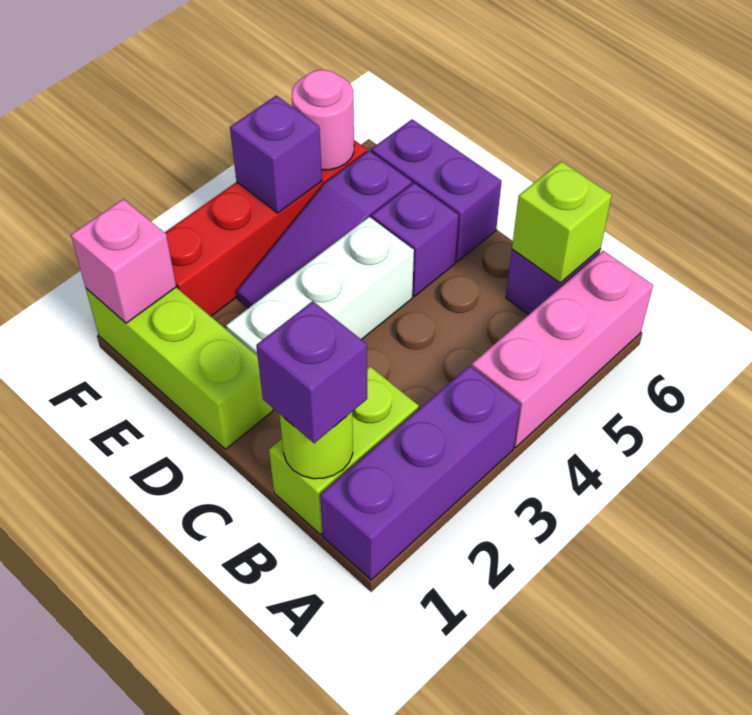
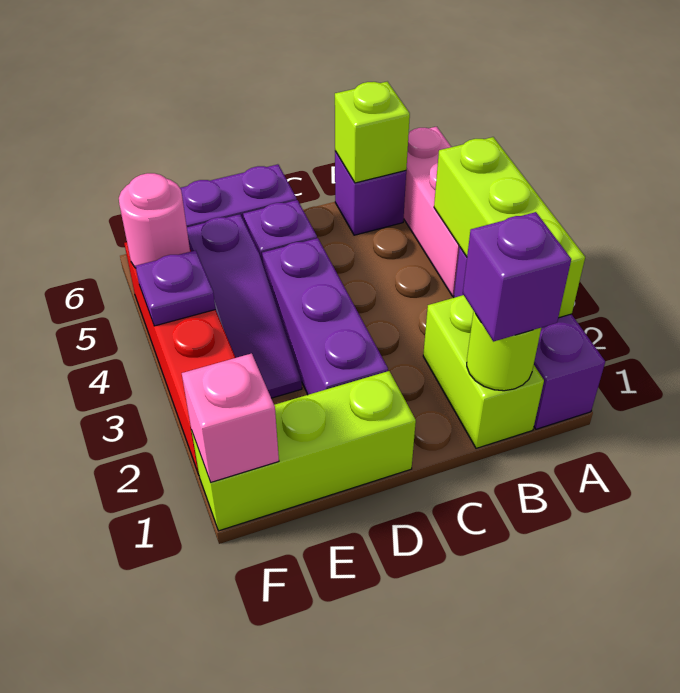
none -> lime brick A2:A4 level 2
white brick D2:D4 level 1 -> purple brick D2:D4 level 1
purple brick F4 level 2 -> purple plate F4 level 2

